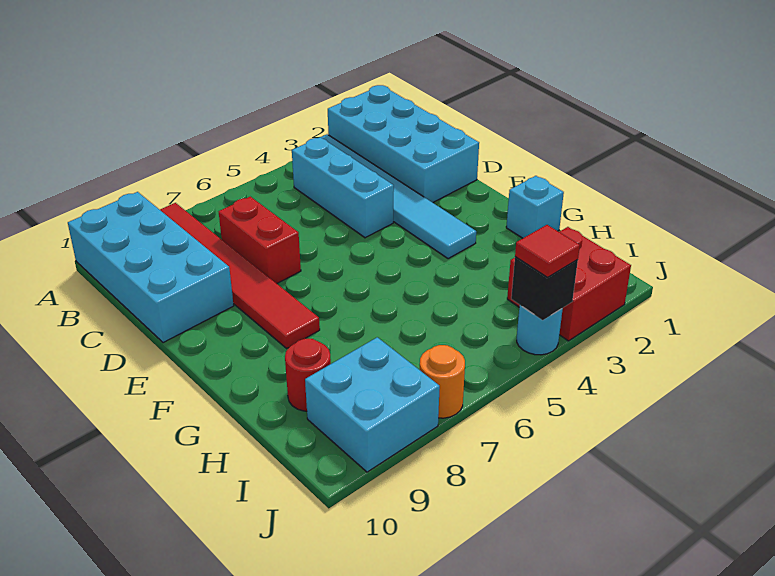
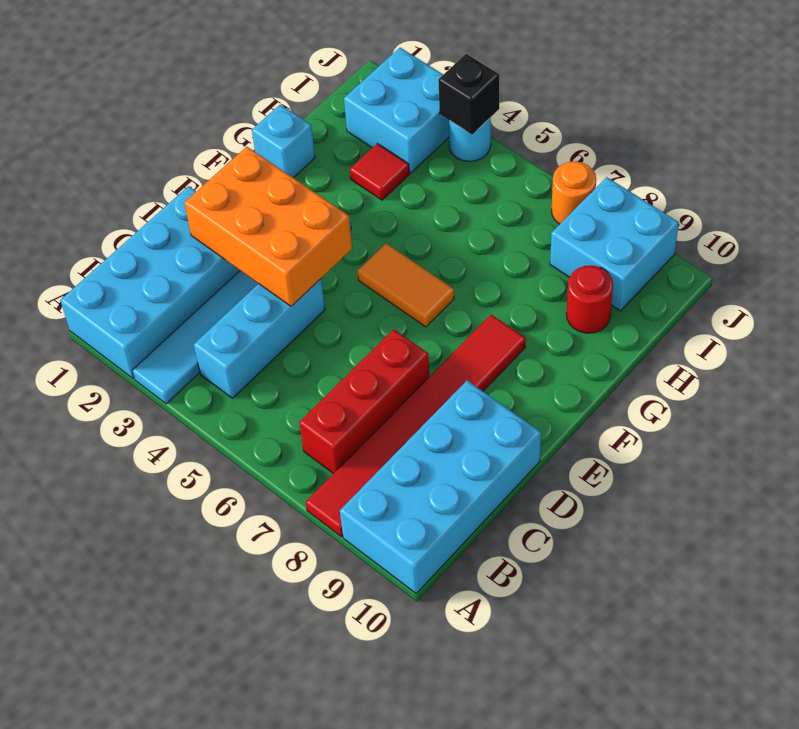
red brick C7:D7 level 1 -> red brick B7:D7 level 1
none -> orange brick D2:E4 level 2
none -> orange tile F5:F6 level 1
red brick I2:J3 level 1 -> cyan brick I2:J3 level 1
red tile J4 level 3 -> red tile H3 level 1

